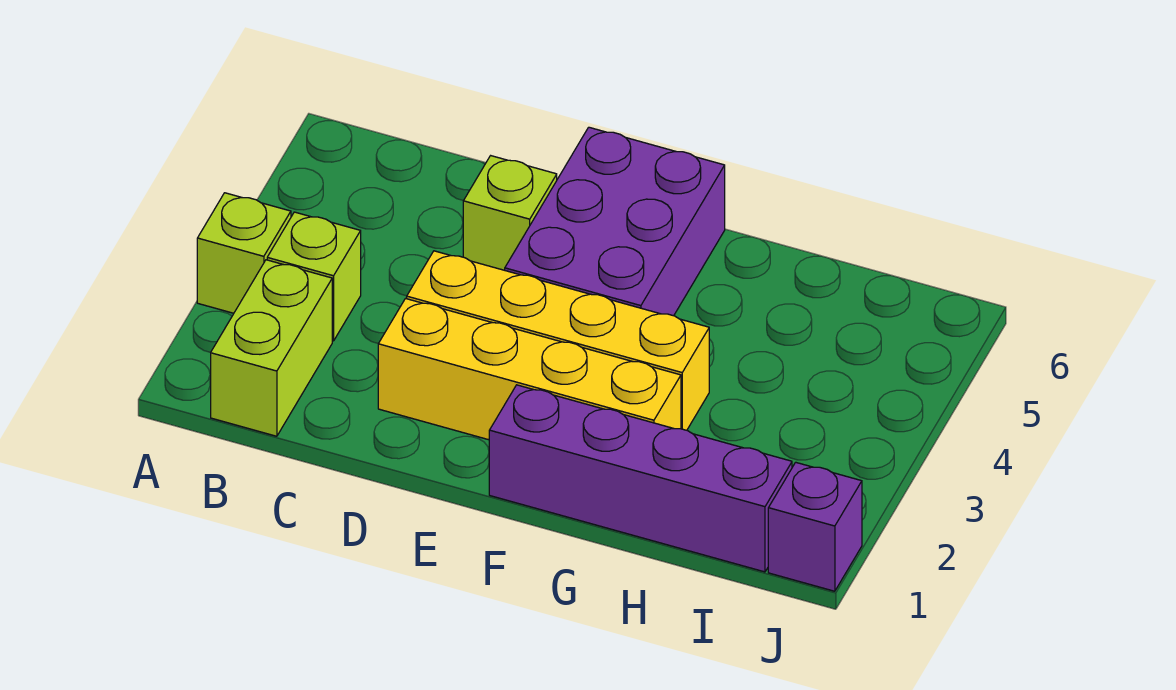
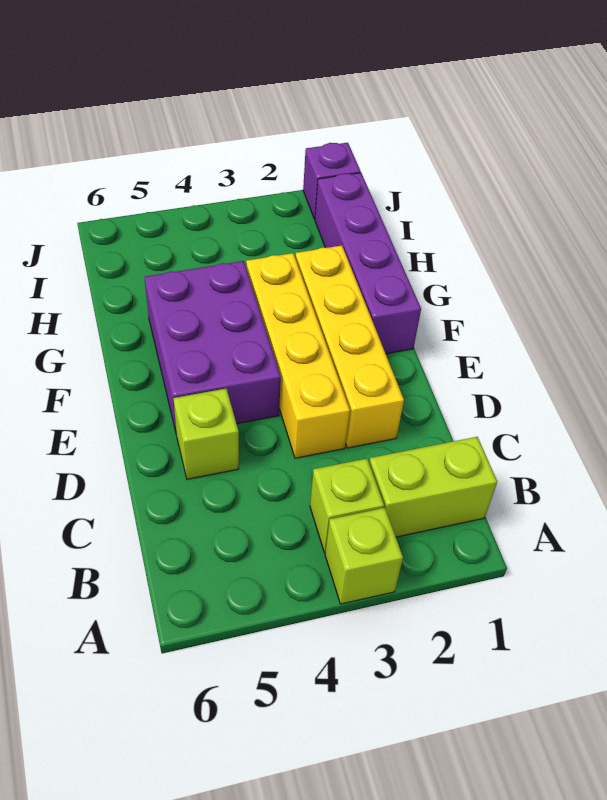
purple brick E4:F6 level 1 -> purple brick E4:G5 level 1

